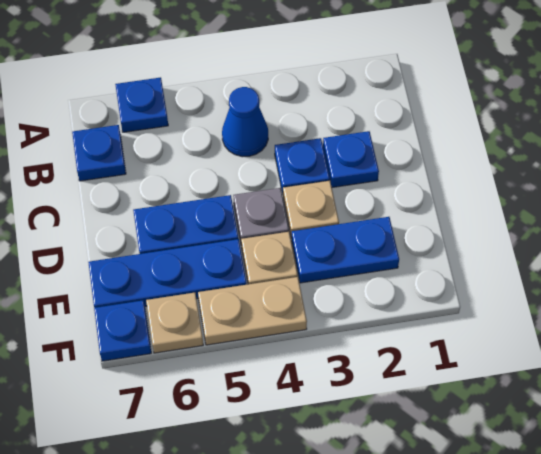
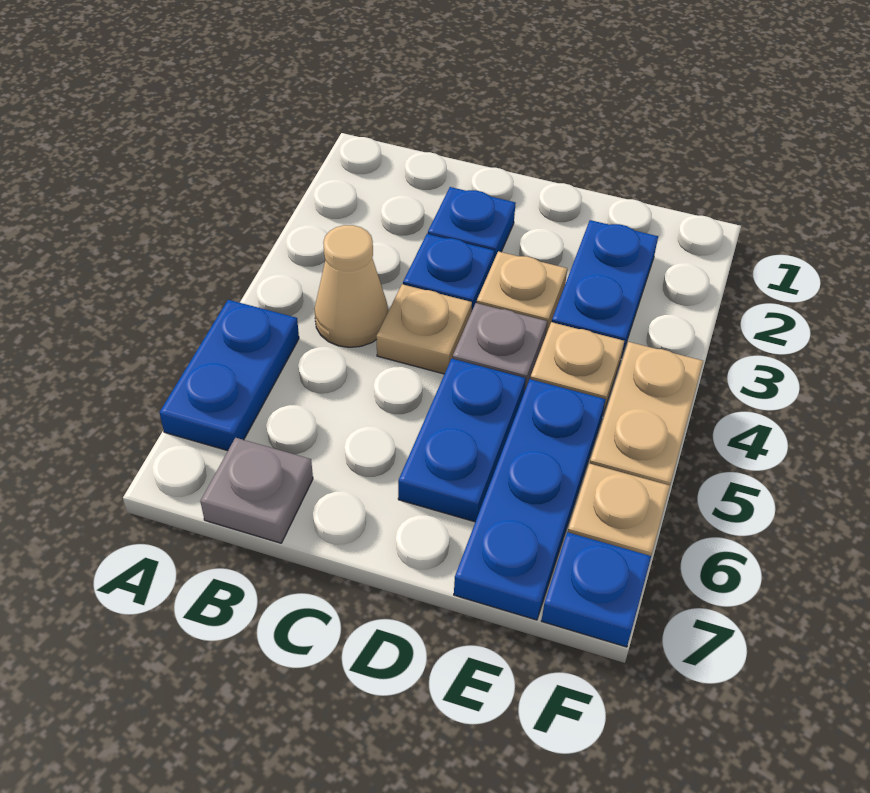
blue plate A6 level 1 -> blue plate A5:A6 level 1
blue cone B4 level 1 -> tan cone B4 level 1
blue plate B7 level 1 -> grey plate B7 level 1
none -> tan plate C4 level 1

